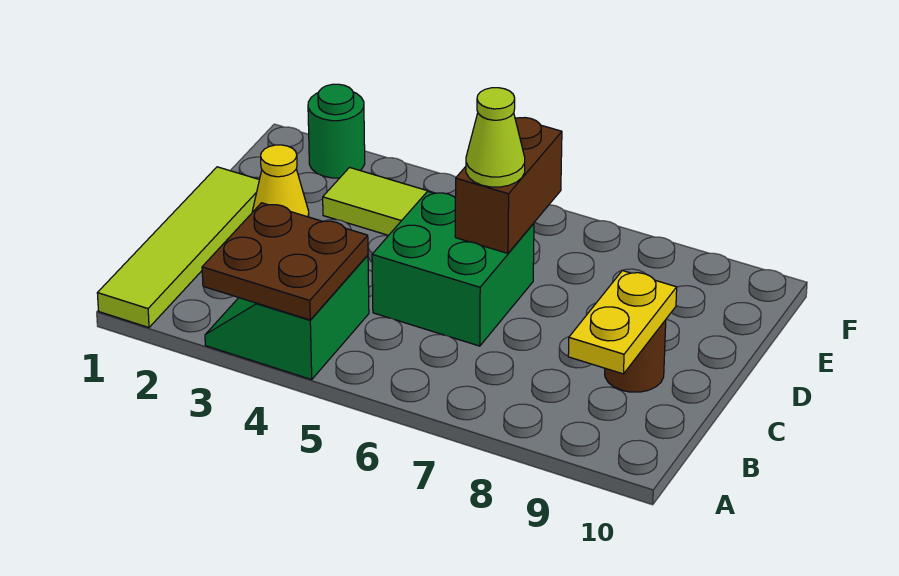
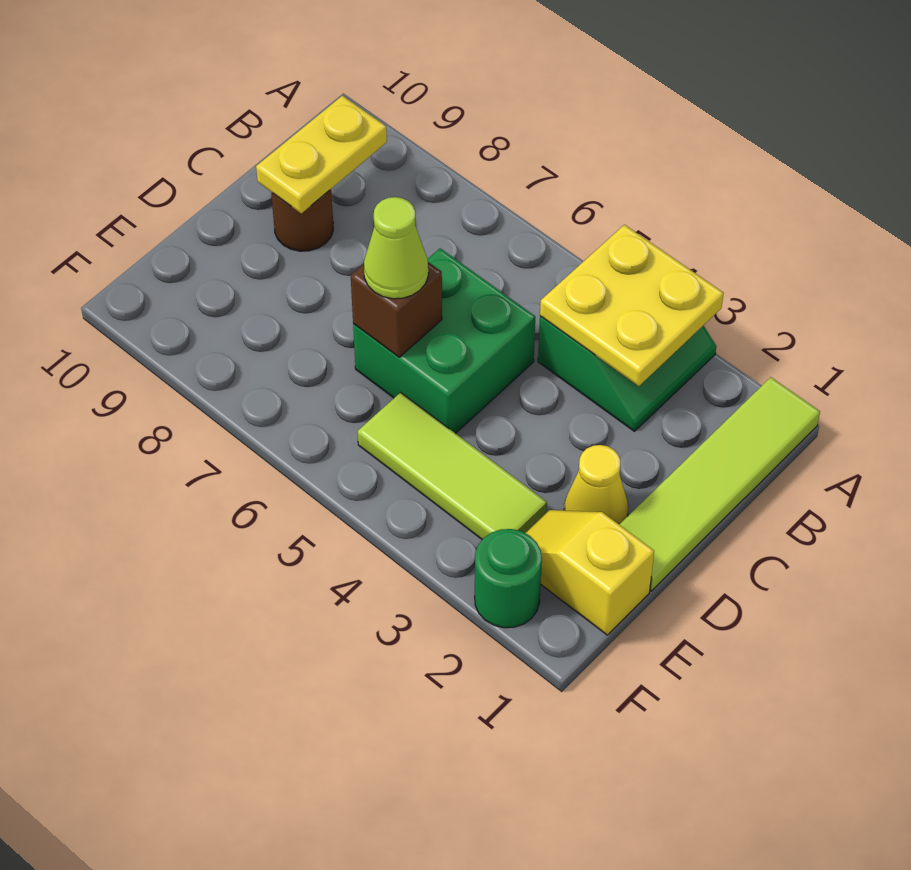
brown plate A3:B4 level 2 -> yellow plate A3:B4 level 2
brown brick D6:E6 level 2 -> brown brick D6 level 2
none -> yellow slope E1:E2 level 1 top 1

